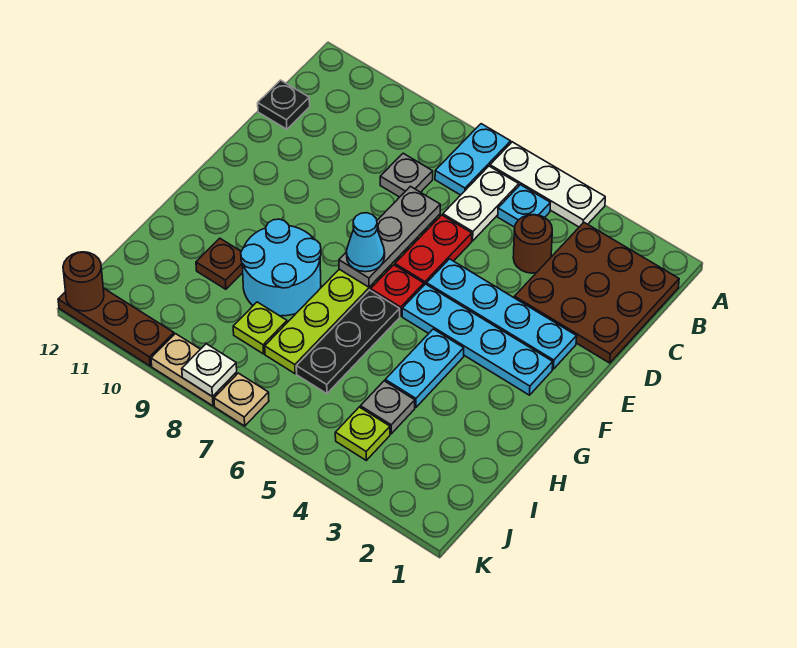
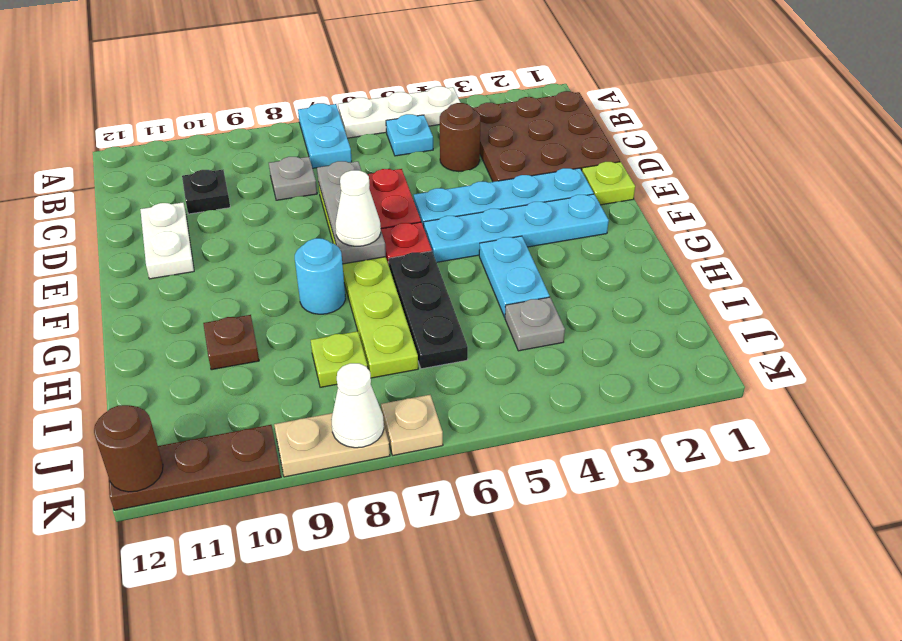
white plate B6:C6 level 1 -> white plate D11:E11 level 1
black plate C12 level 1 -> black plate C10 level 1
cyan cone F7 level 3 -> white cone F7 level 3
cyan round brick G8:H9 level 1 -> cyan round brick G8 level 1
lime plate J4 level 1 -> lime plate E1 level 1
white plate K8 level 2 -> white cone K8 level 2

